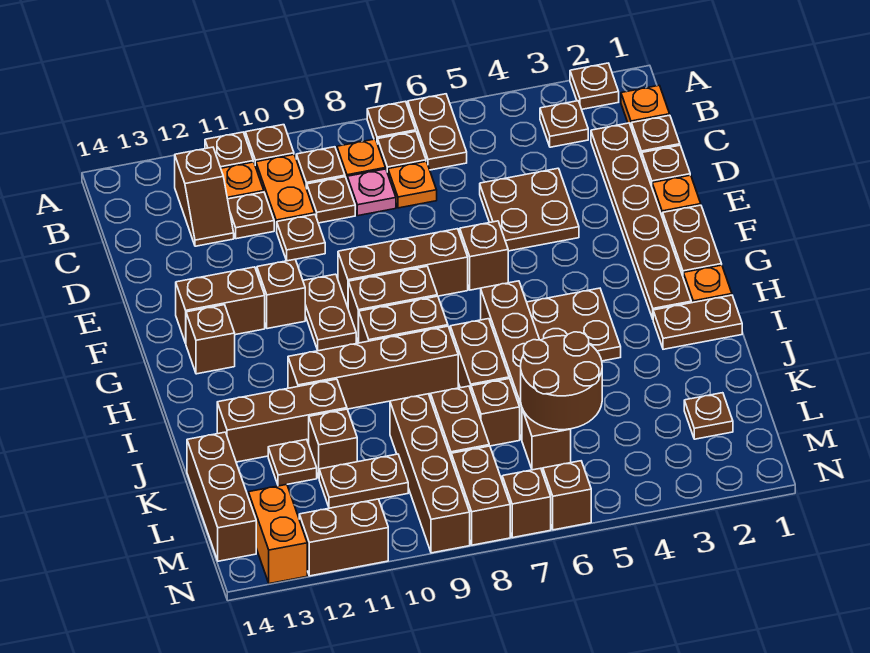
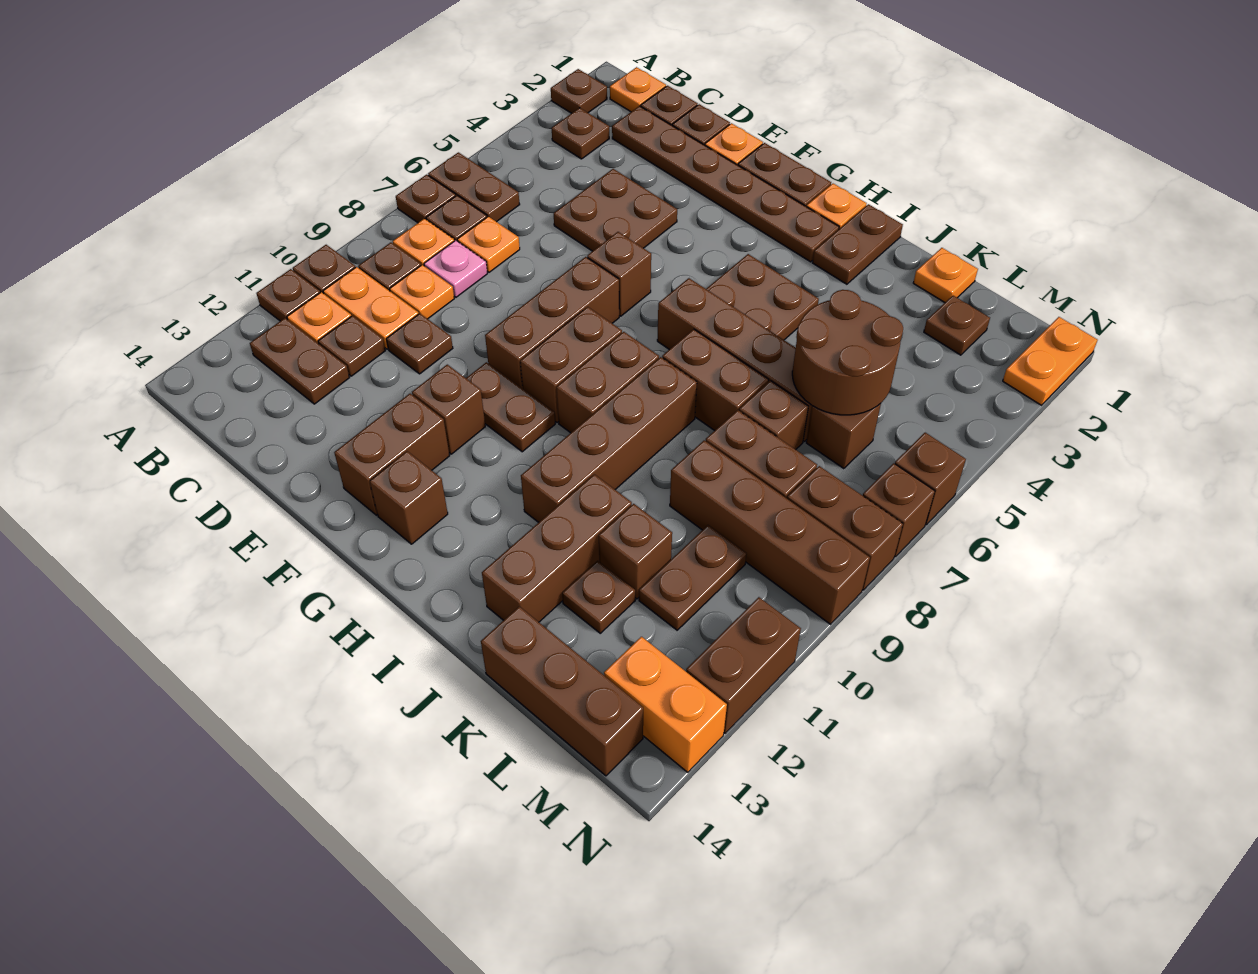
brown slope B12:C12 level 1 top B -> brown plate B12:C12 level 1
brown plate C9 level 1 -> orange plate C9 level 1
none -> orange plate K1 level 1
none -> orange plate N1:N2 level 1

